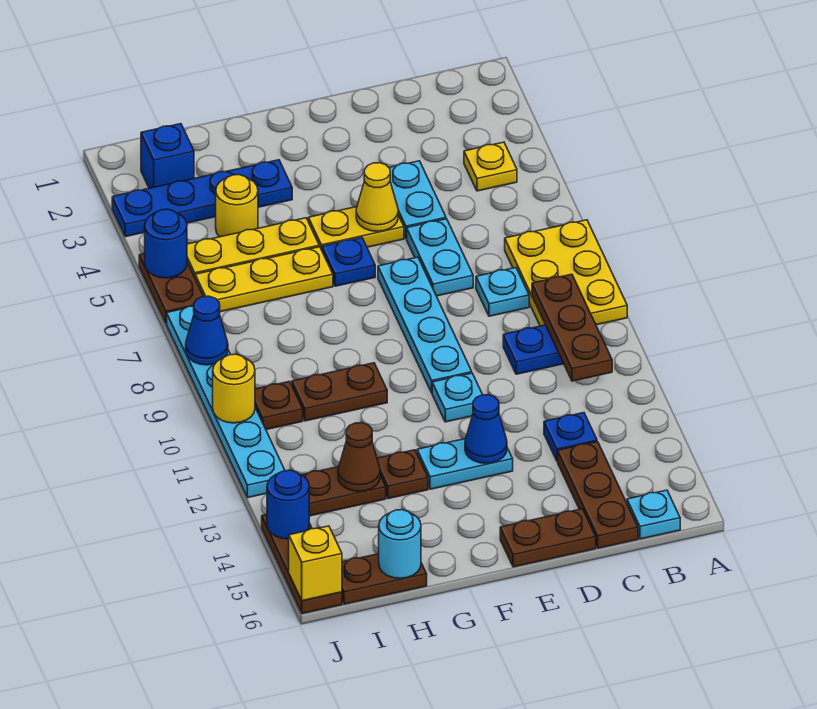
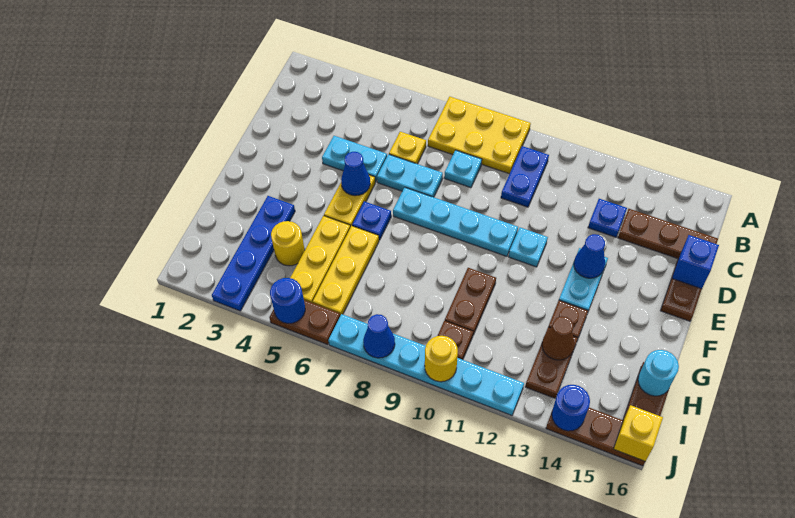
yellow plate B4 level 1 -> yellow plate C6 level 1
brown plate B9:B11 level 2 -> none
cyan plate B16 level 1 -> none
yellow cone E5 level 2 -> blue cone E5 level 2
blue brick I2 level 1 -> blue brick D16 level 2

